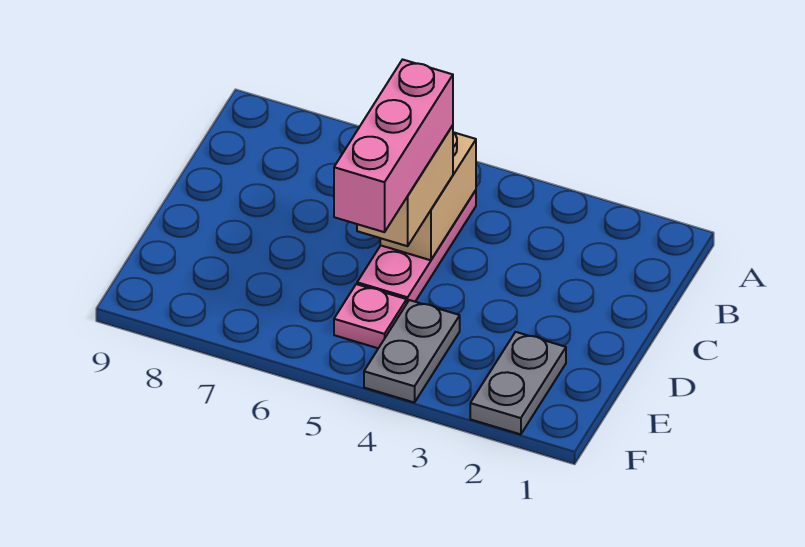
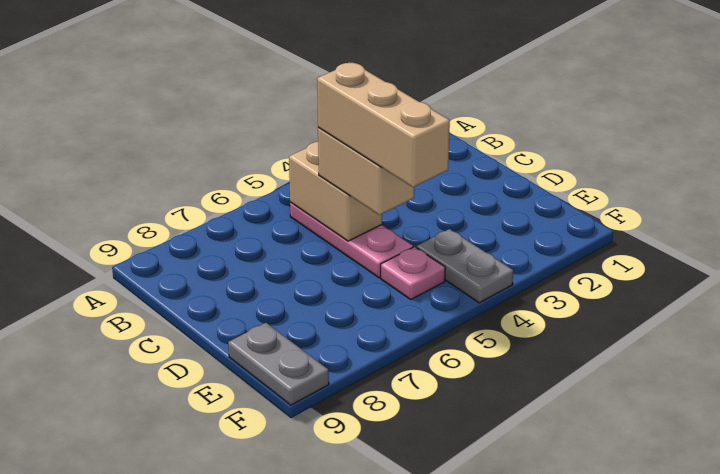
pink brick C5:E5 level 4 -> tan brick C5:E5 level 4
grey plate E2:F2 level 1 -> grey plate E9:F9 level 1

